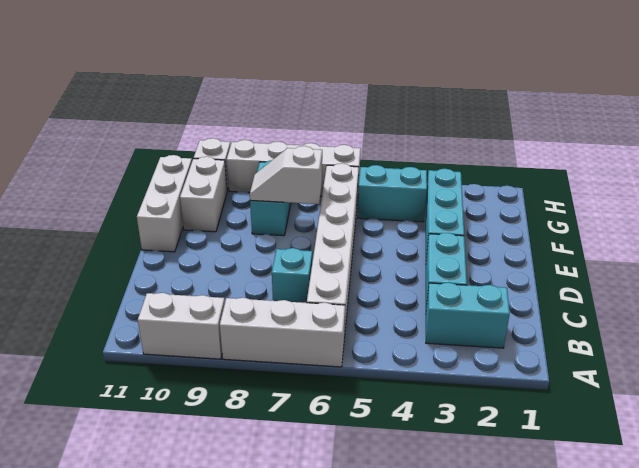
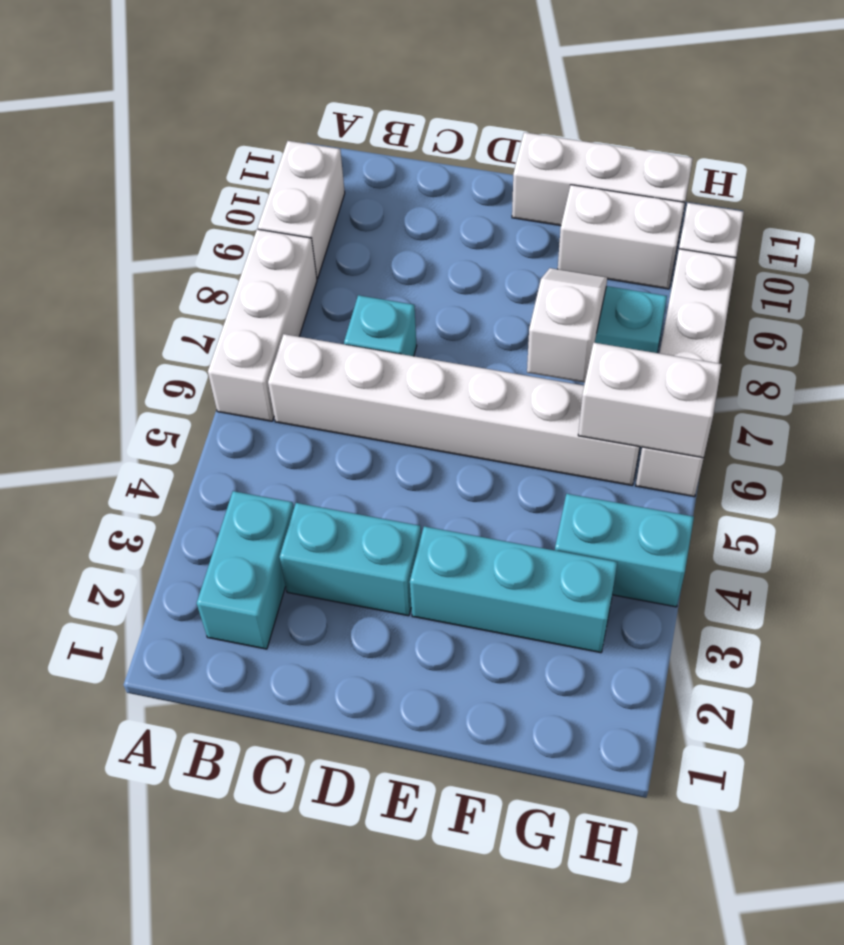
cyan brick G4:G5 level 1 -> cyan brick G4:H4 level 1
none -> white brick G6:H6 level 2

